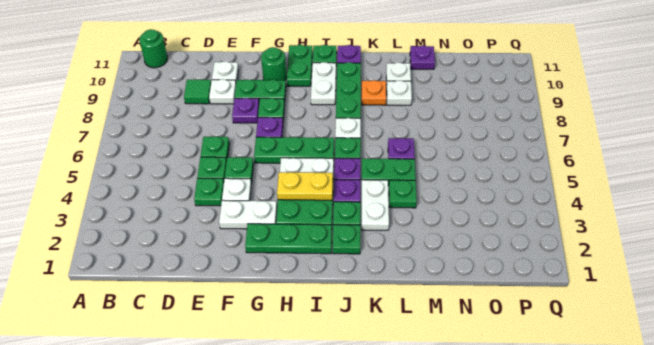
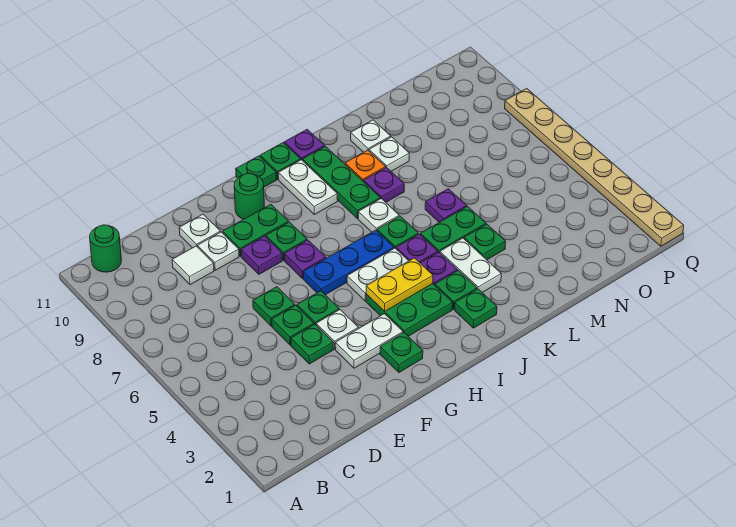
green tile D9 level 1 -> white tile D9 level 1
green plate G2:I2 level 1 -> green plate G2 level 1
green plate G6:I6 level 1 -> blue plate G6:I6 level 1
green plate H10:H11 level 1 -> green plate H11 level 1
purple plate M11 level 1 -> purple plate K8 level 1
none -> tan plate Q1:Q8 level 1

